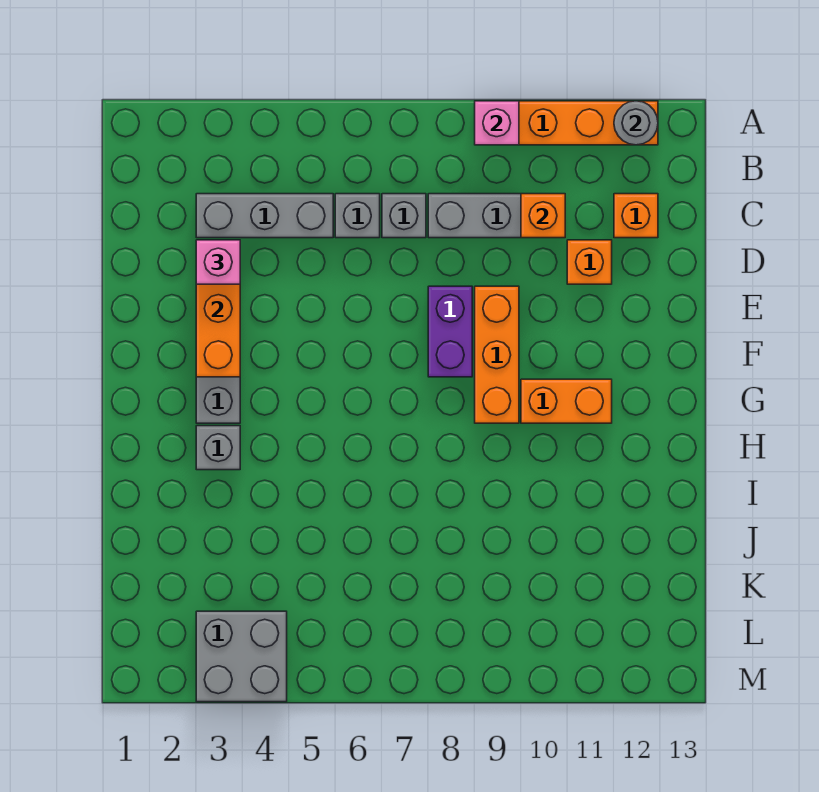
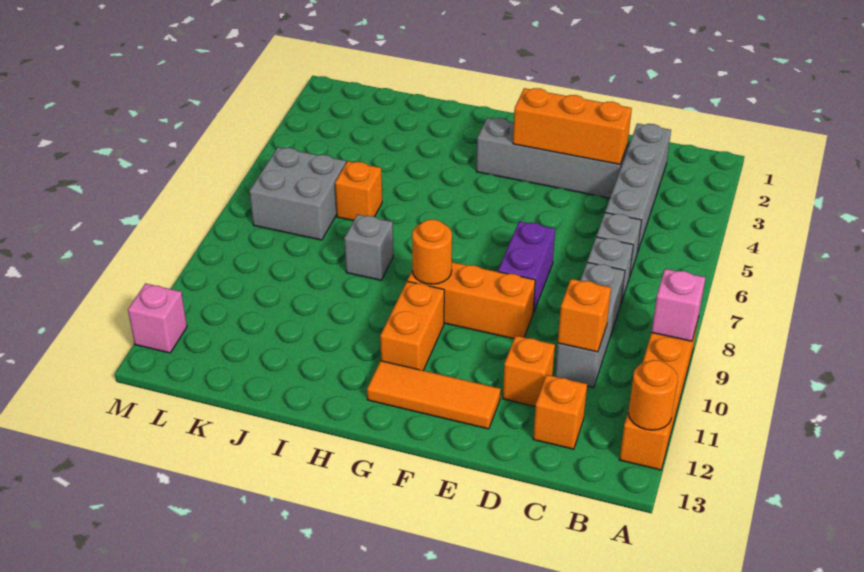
grey round brick A12 level 2 -> orange round brick A12 level 2
grey brick C3:C5 level 1 -> grey brick C2:C5 level 1
pink brick D3 level 3 -> pink brick M12 level 1
purple brick E8:F8 level 1 -> purple brick E7:E8 level 1
none -> orange tile E12:G12 level 1
none -> orange round brick G9 level 2
grey brick H3 level 1 -> grey brick I8 level 1
none -> orange brick J6 level 1
grey brick L3:M4 level 1 -> grey brick K6:L7 level 1

